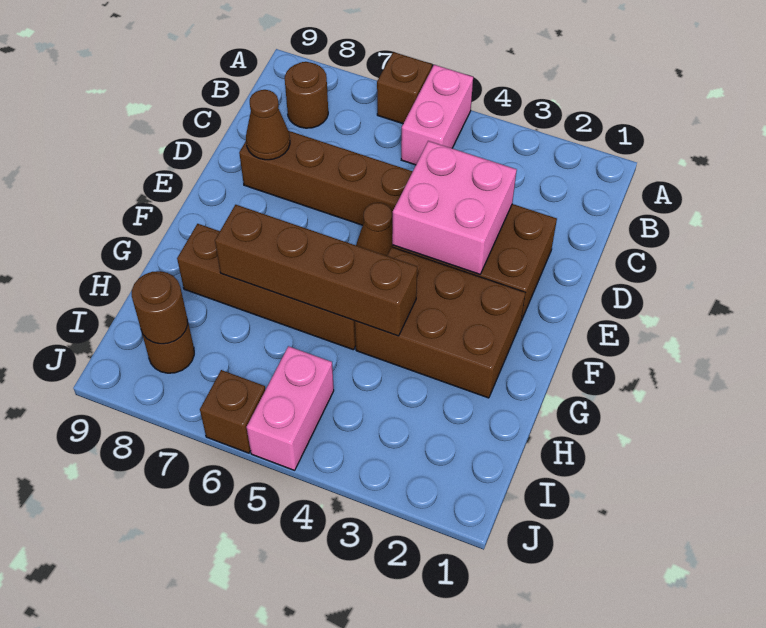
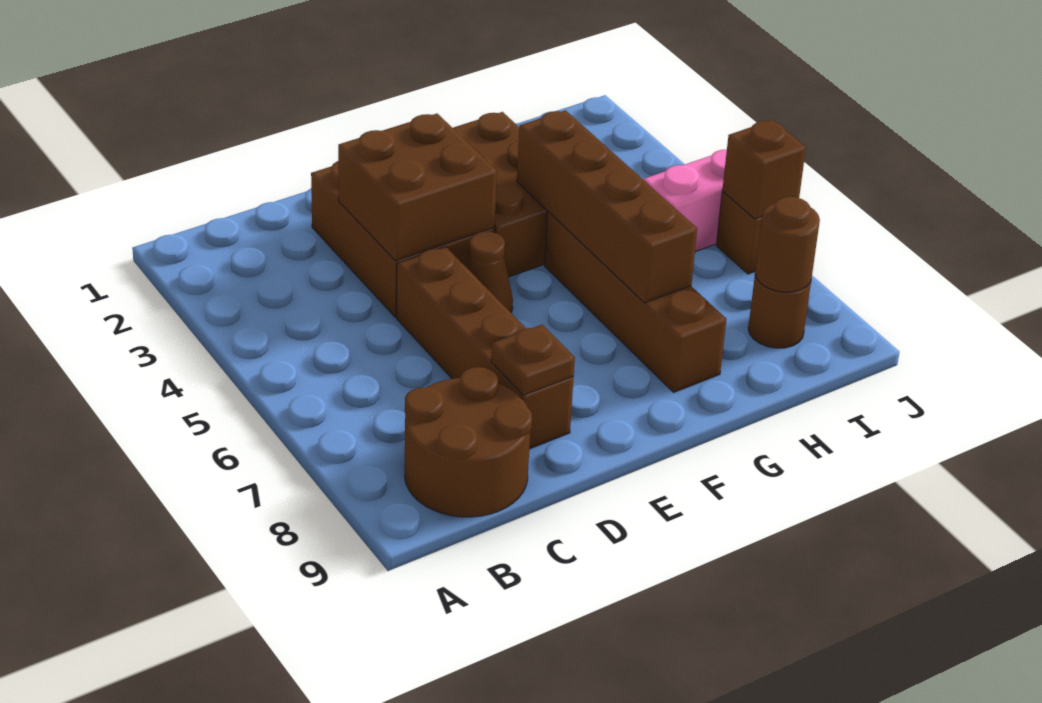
pink brick A5:B5 level 1 -> none
brown brick A6 level 1 -> brown brick J6 level 2
brown round brick B8 level 1 -> brown round brick B8:C9 level 1
pink brick D3:E4 level 2 -> brown brick D3:E4 level 2
brown cone D8 level 2 -> brown plate D8 level 2

